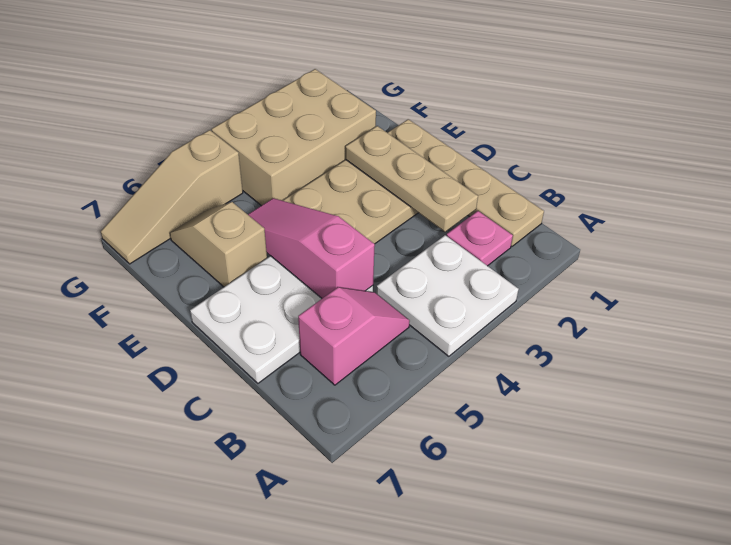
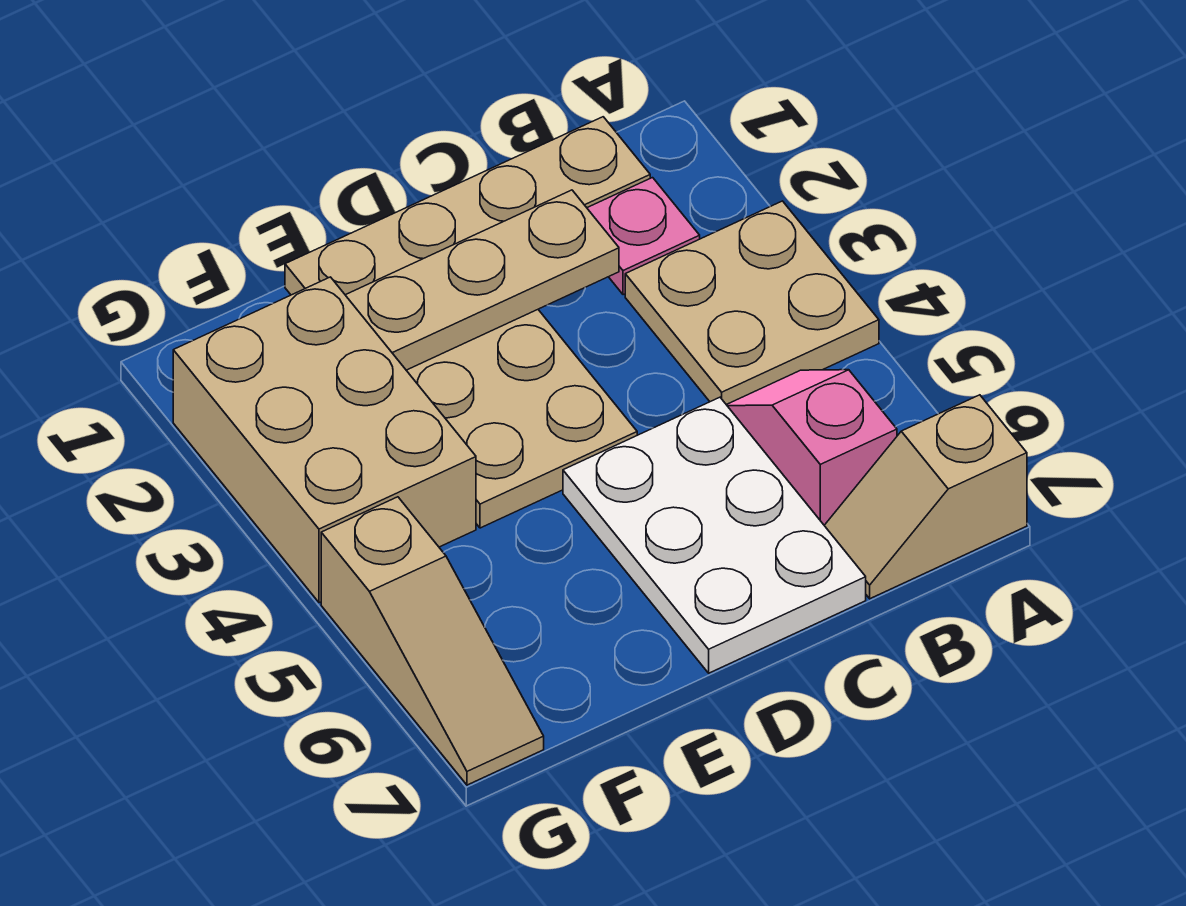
white plate A3:B4 level 1 -> tan plate A3:B4 level 1
pink slope C5:E5 level 2 top C -> none
tan slope E6:F6 level 1 top E -> tan slope A7:B7 level 1 top A

